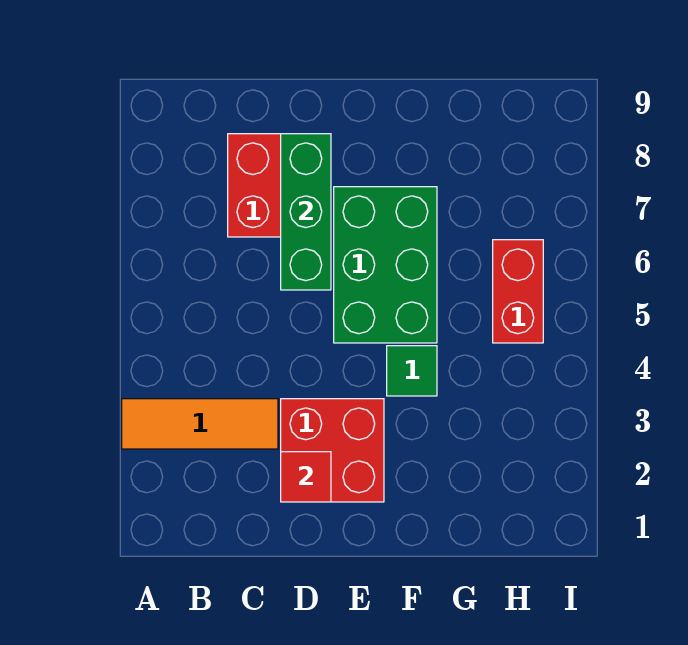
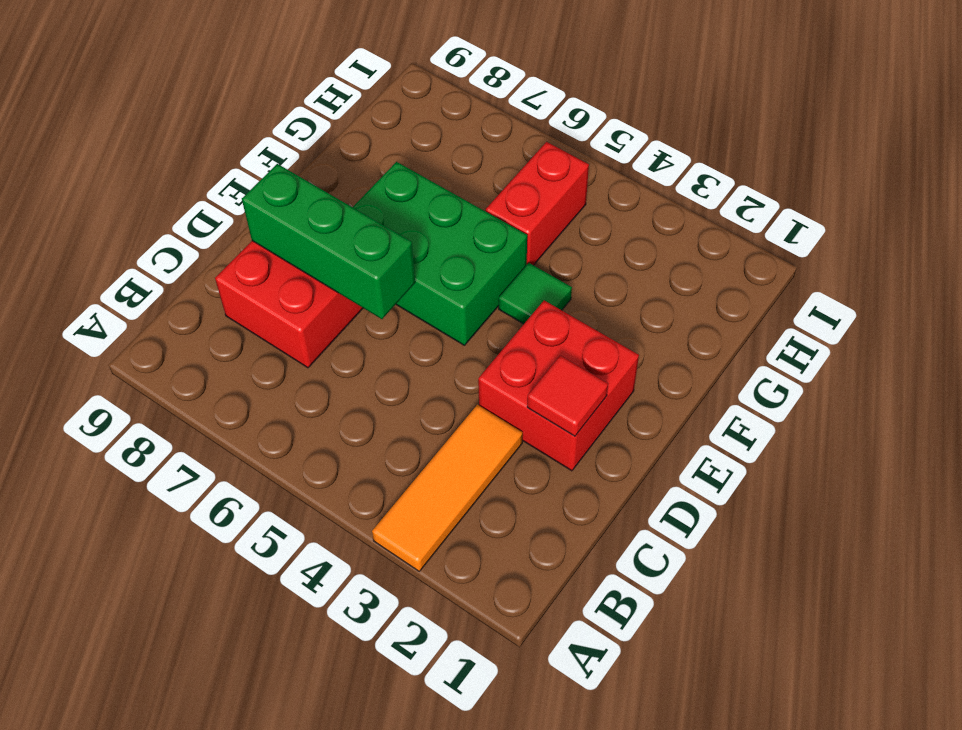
red brick H5:H6 level 1 -> red brick G5:H5 level 1

